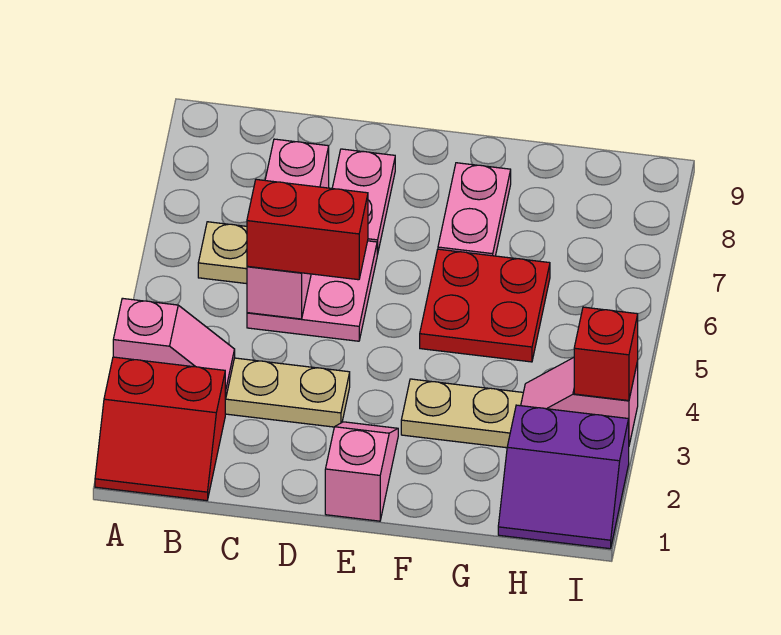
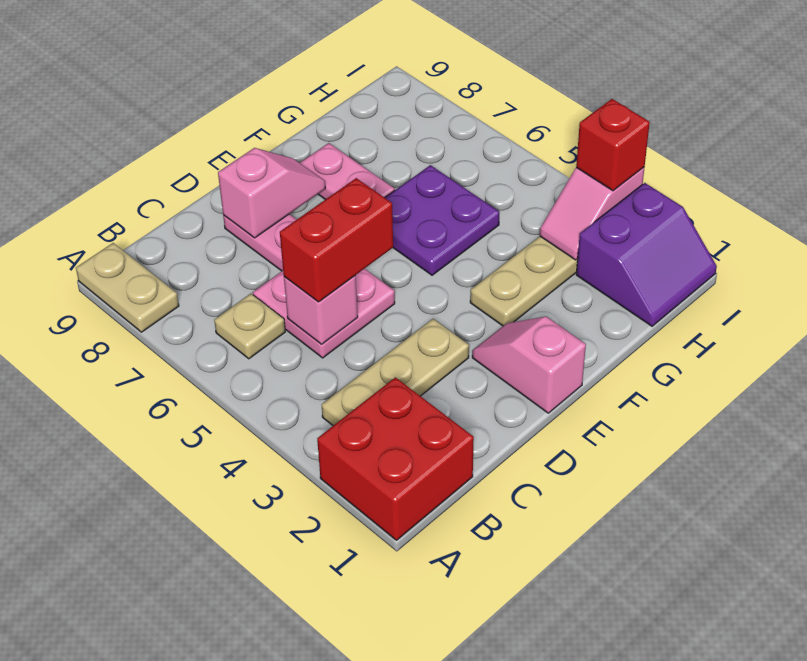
red slope A1:B2 level 1 top 2 -> red brick A1:B2 level 1
pink slope A3:B3 level 2 top A -> pink slope D8:E8 level 2 top D
none -> tan plate A8:A9 level 1
pink brick C5:C7 level 2 -> pink brick C5 level 2
red plate F5:G6 level 1 -> purple plate F5:G6 level 1

